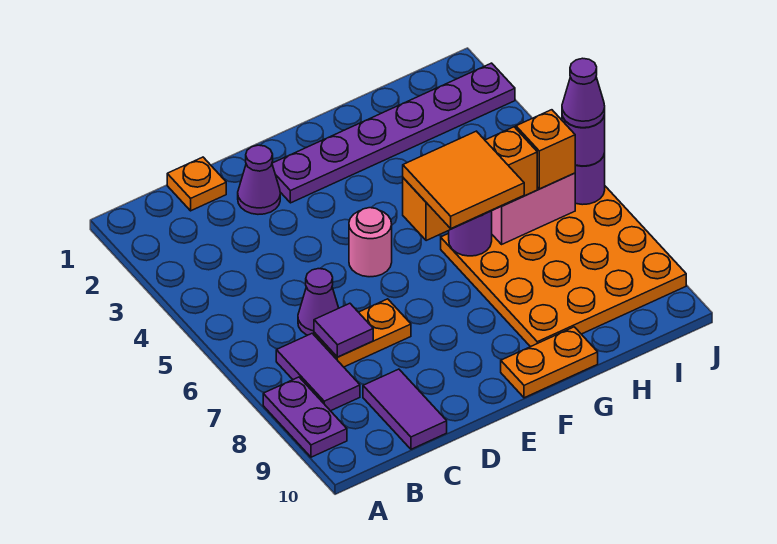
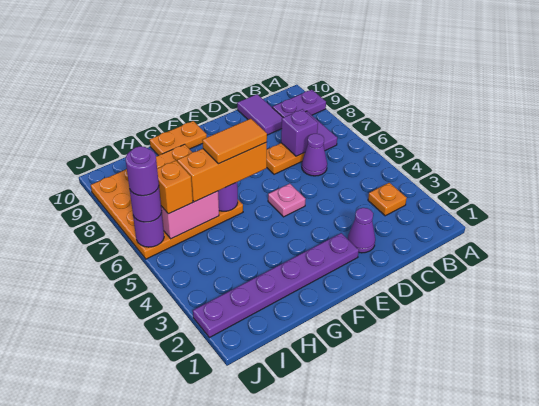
purple plate A8:A9 level 1 -> purple plate A9:B9 level 1
orange plate C1 level 1 -> orange plate B3 level 1
purple tile C7 level 2 -> purple brick C7 level 2
pink round brick E5 level 1 -> pink plate E5 level 1
orange tile F6:G7 level 4 -> orange tile F6:G6 level 4
purple cone J6 level 4 -> purple round brick J6 level 4

